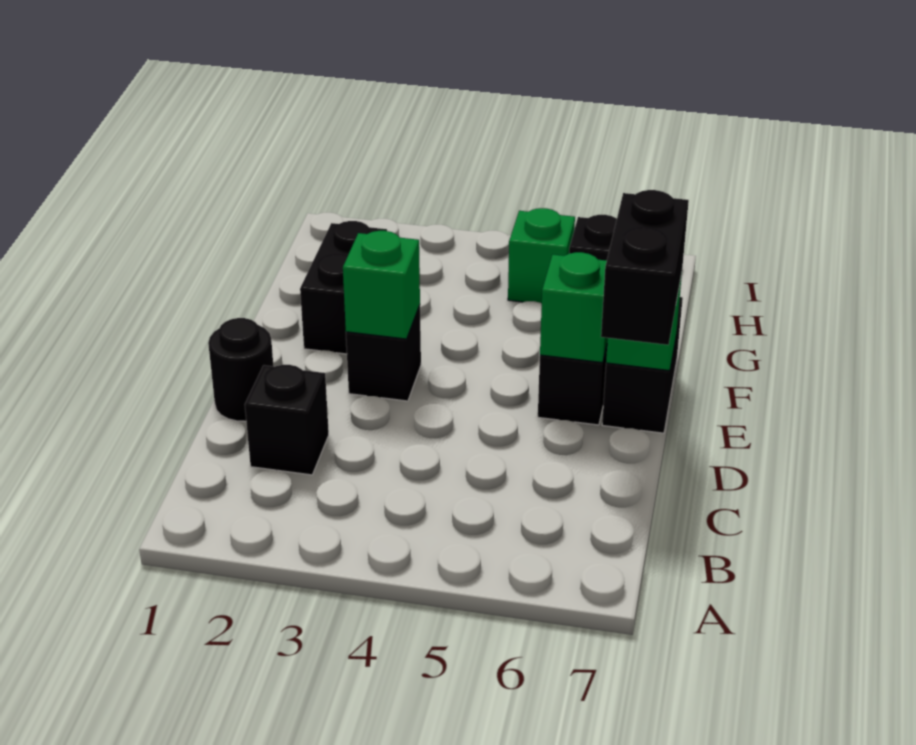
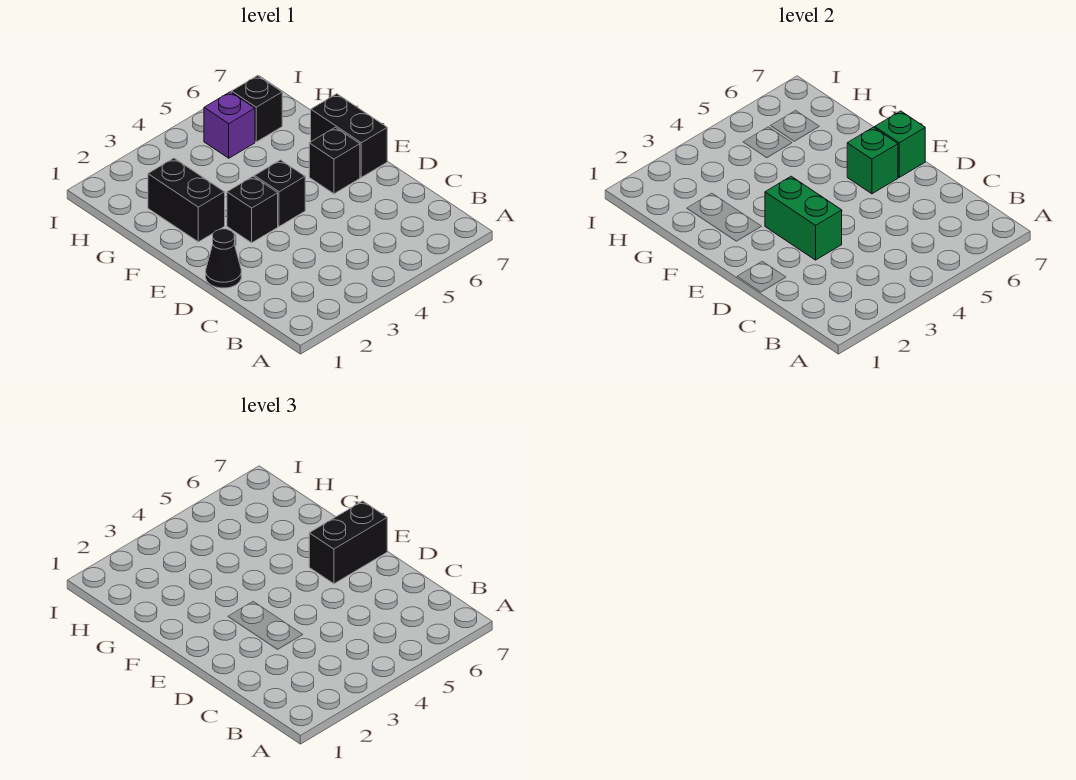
black brick C2 level 1 -> black brick E4 level 1
black round brick D1 level 1 -> black cone D1 level 1
black brick D7:E7 level 3 -> black brick E6:E7 level 3
green brick E3 level 2 -> green brick D3:E3 level 2
green brick H5 level 1 -> purple brick H5 level 1

